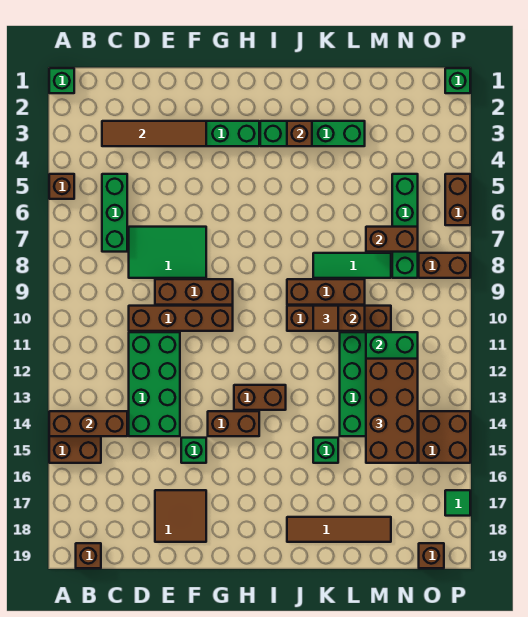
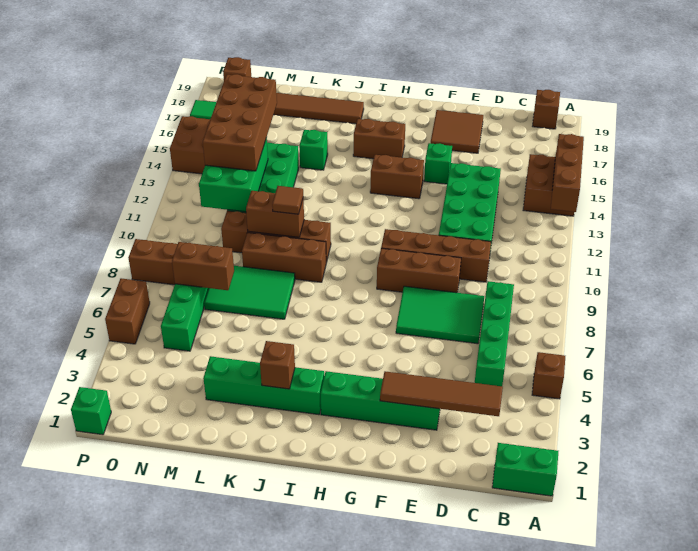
green brick A1 level 1 -> green brick A1:B1 level 1
brown brick A14:C14 level 2 -> brown brick A13:A15 level 2
green brick C5:C7 level 1 -> green brick C5:C8 level 1
brown brick H13:I13 level 1 -> brown brick H16:I16 level 1
green tile K8:M8 level 1 -> green tile K7:M8 level 1

